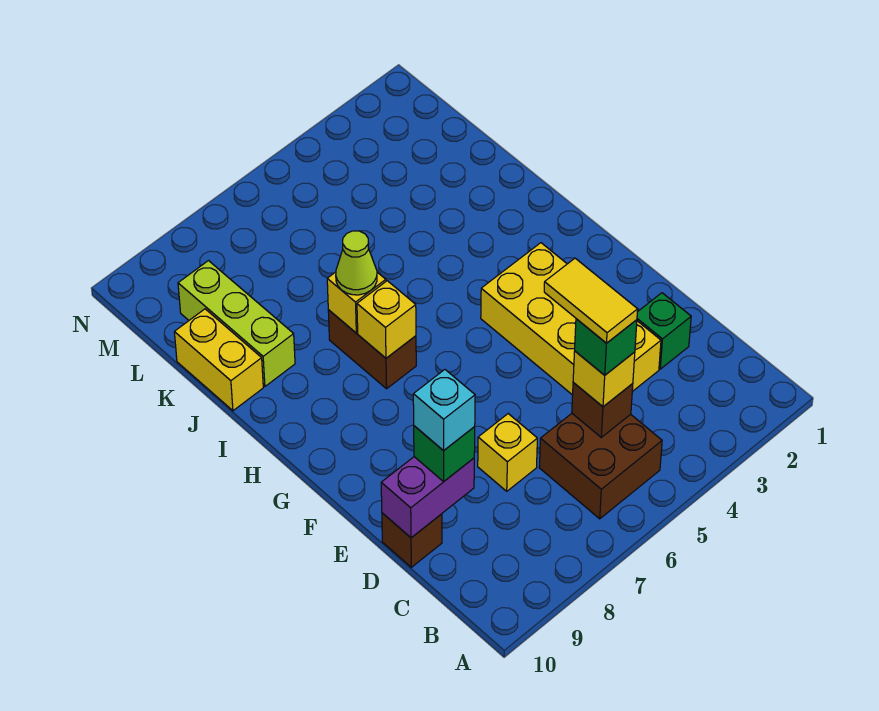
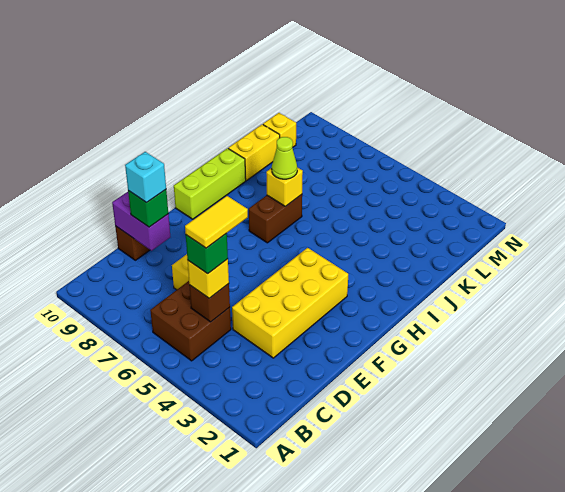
green brick D2 level 1 -> none
yellow brick H7 level 2 -> yellow brick L10 level 1
lime brick J9:L9 level 1 -> lime brick G10:I10 level 1

